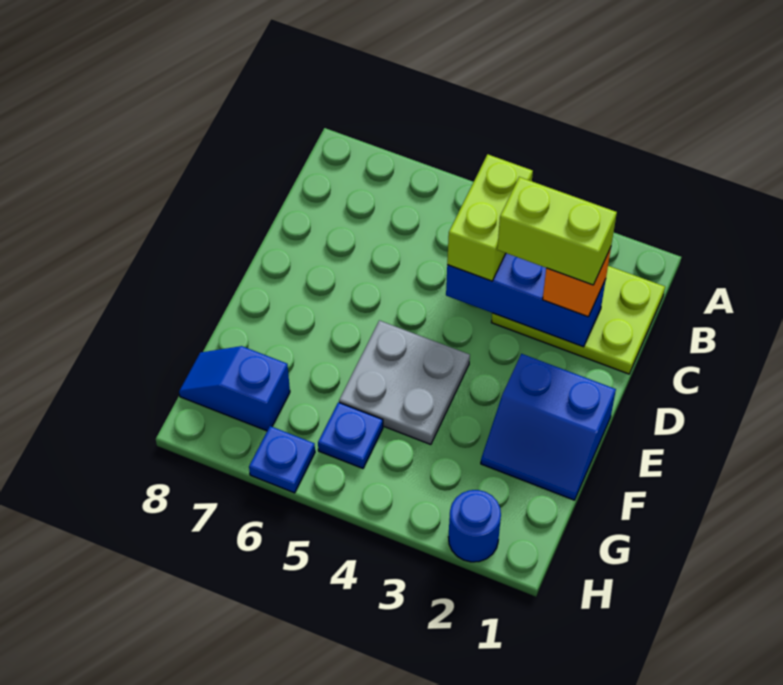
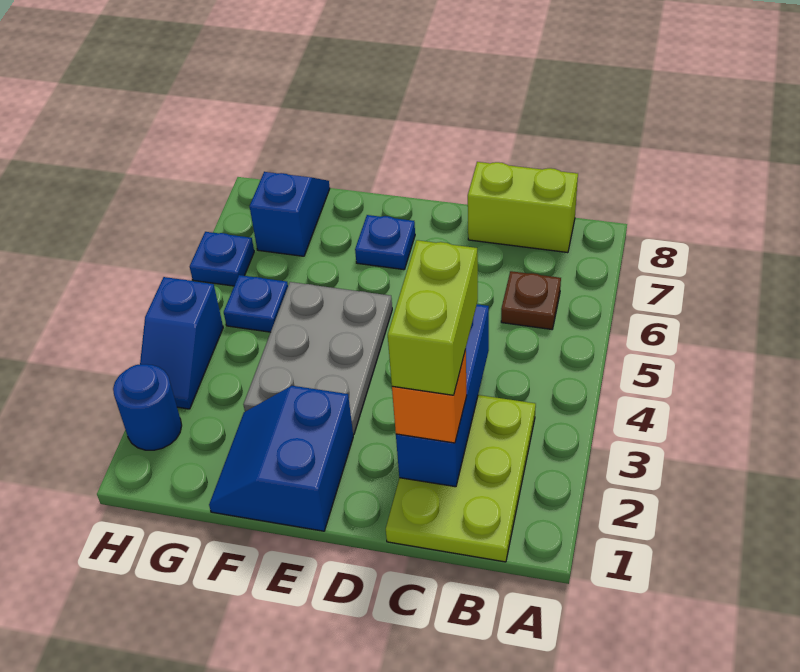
lime brick B4:C4 level 3 -> lime brick B8:C8 level 1
none -> brown plate B6 level 1
grey plate E4:F5 level 1 -> grey plate E3:F5 level 1
none -> blue plate E7 level 1
none -> blue slope H3:H4 level 1 top 4

